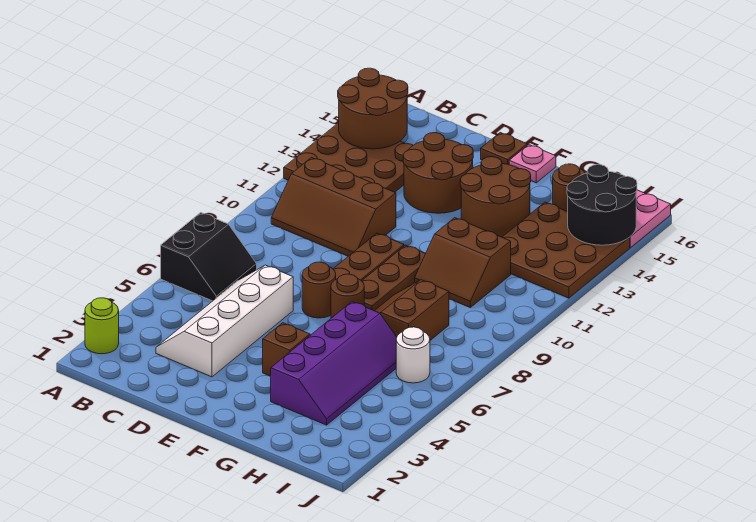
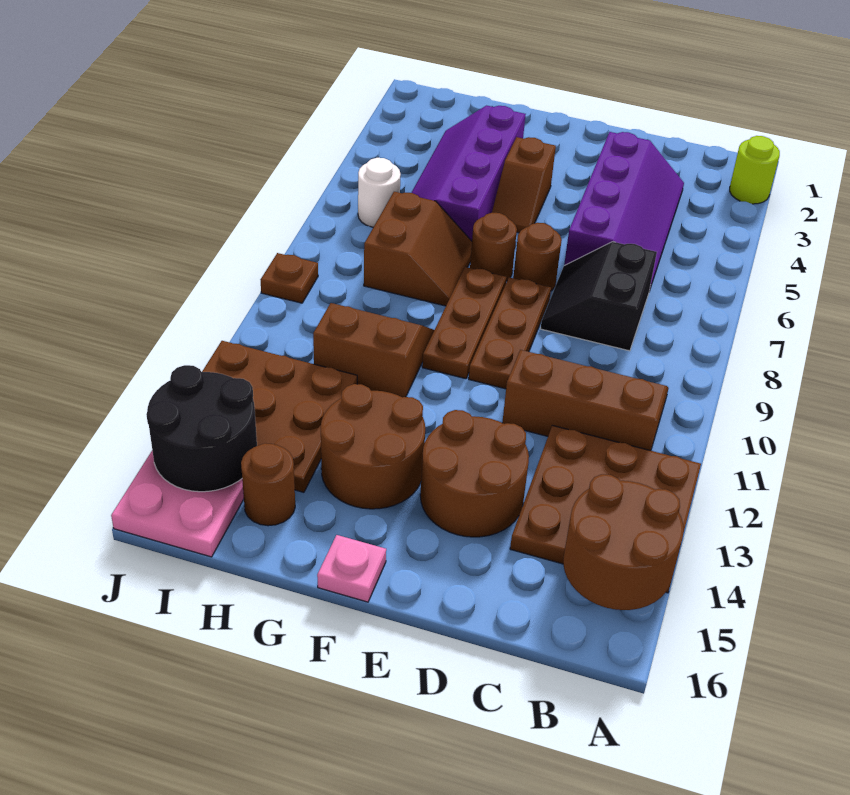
black slope A6:B7 level 1 top A -> black slope C7:D8 level 1 top C
white slope C3:D6 level 1 top D -> purple slope C3:D6 level 1 top D
brown plate E16 level 1 -> brown plate J9 level 1

